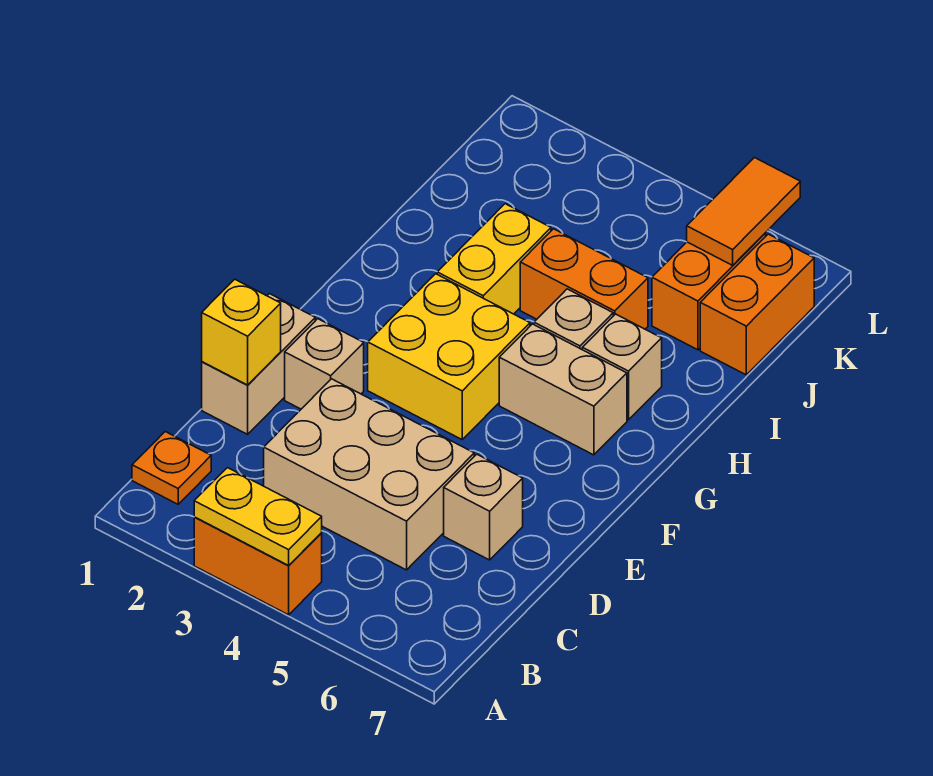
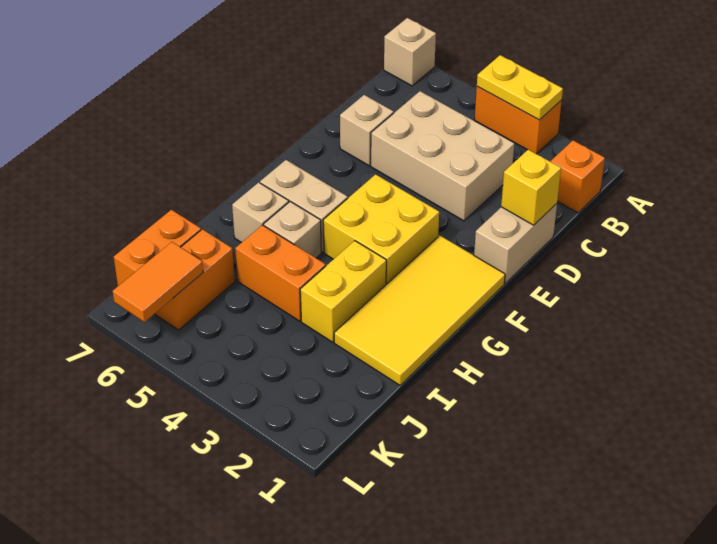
orange plate B1 level 1 -> orange brick B1 level 1
tan brick E2 level 1 -> tan brick A7 level 1
none -> yellow tile F1:I2 level 1

